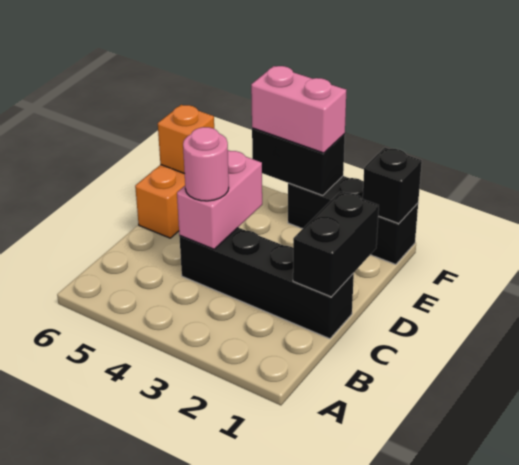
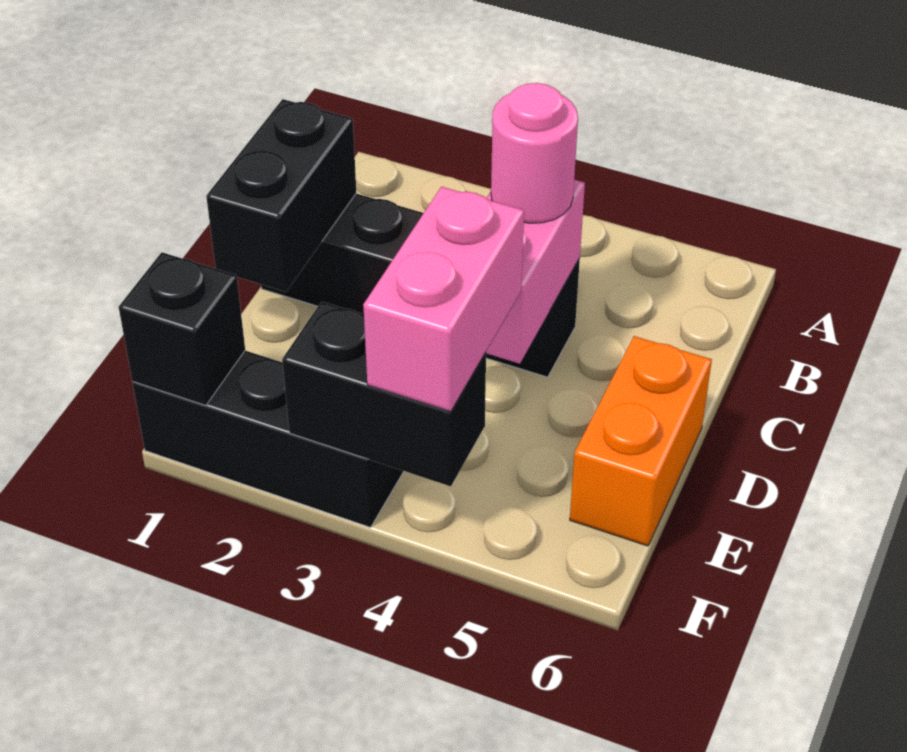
orange brick E6 level 2 -> none
pink brick F3:F4 level 3 -> pink brick E4:F4 level 3

